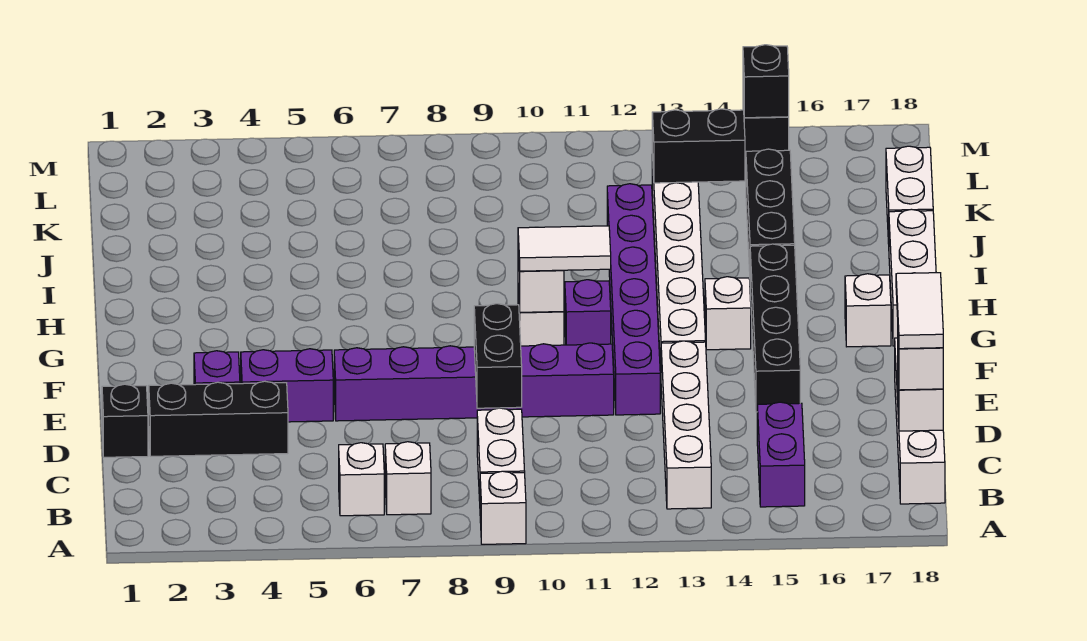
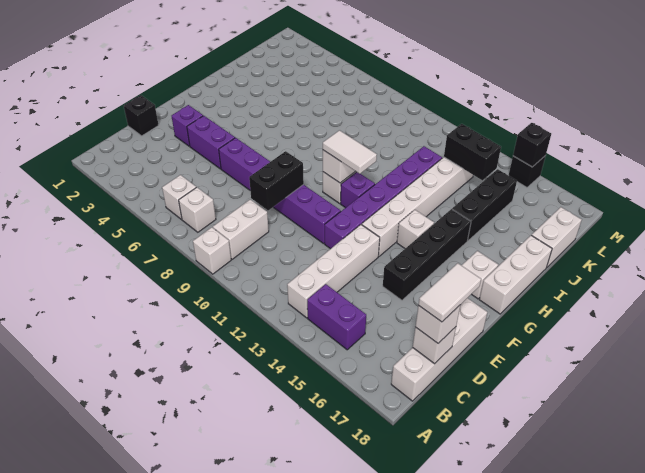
purple brick B15:C15 level 1 -> purple brick B14:B15 level 1
black brick D2:D4 level 1 -> none

